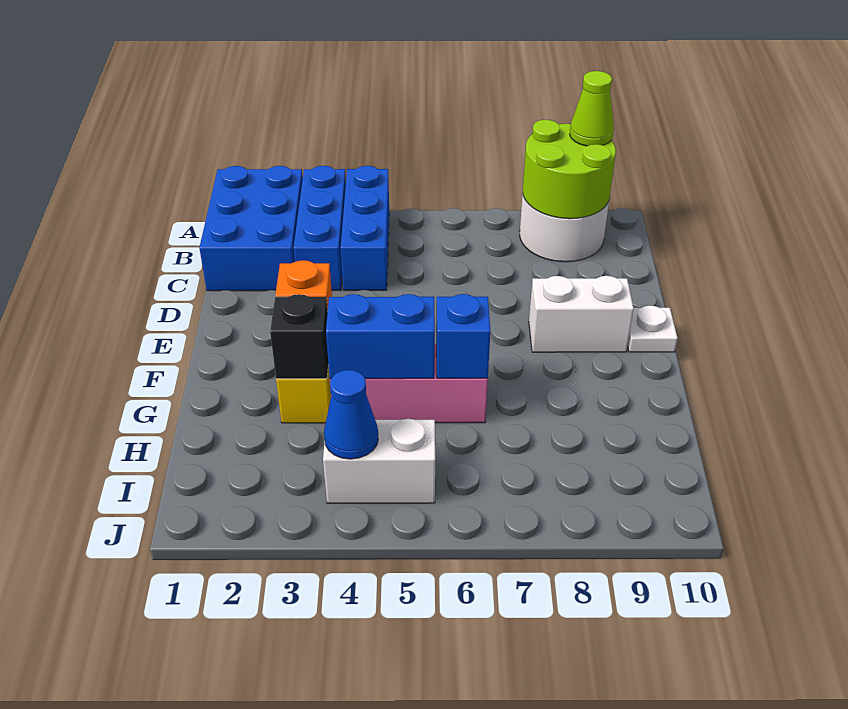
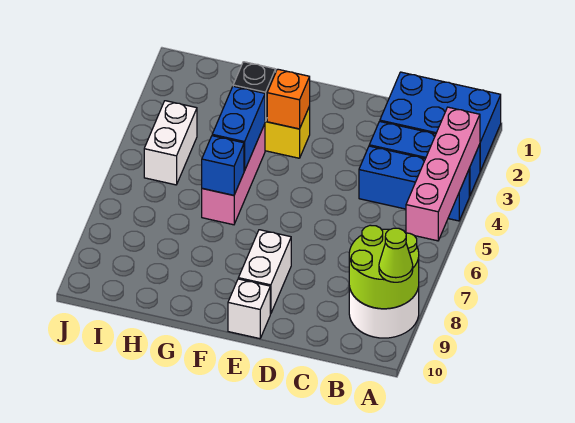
none -> pink brick A3:A6 level 2
white plate E10 level 1 -> white brick E10 level 1
blue cone I4 level 2 -> none

